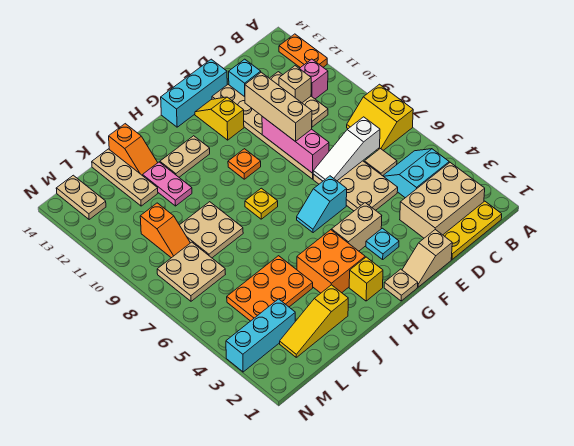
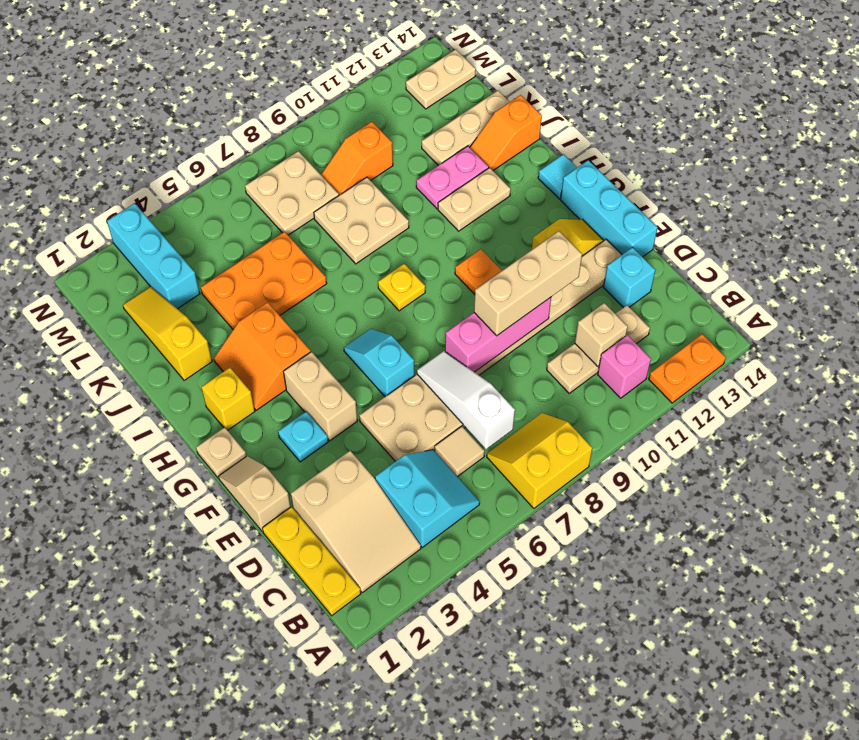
tan brick B2:D3 level 1 -> tan slope B2:D3 level 1 top D
orange brick H3:I4 level 1 -> orange slope H3:I4 level 1 top 4
tan plate H12:I12 level 1 -> tan plate I11:I12 level 1
none -> cyan tile H14 level 1
orange plate J4:L5 level 1 -> orange plate J4:K6 level 1

